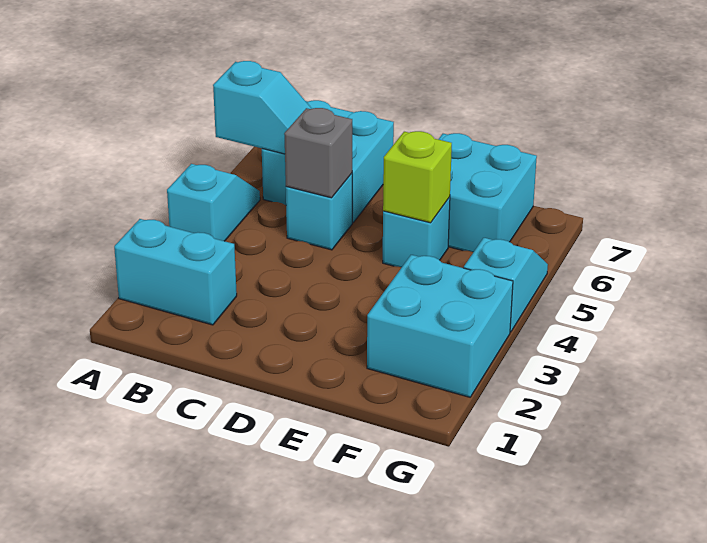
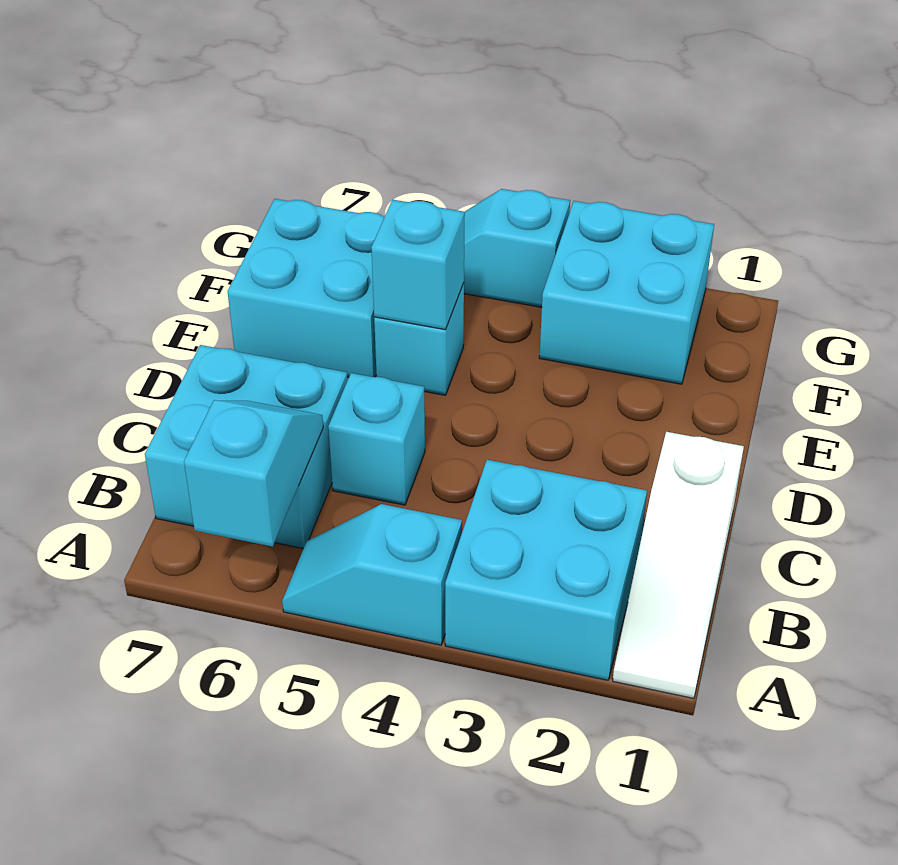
none -> white slope A1:C1 level 1 top C
cyan brick A2:B2 level 1 -> cyan brick A2:B3 level 1
grey brick C5 level 2 -> none
lime brick E5 level 2 -> cyan brick E5 level 2

